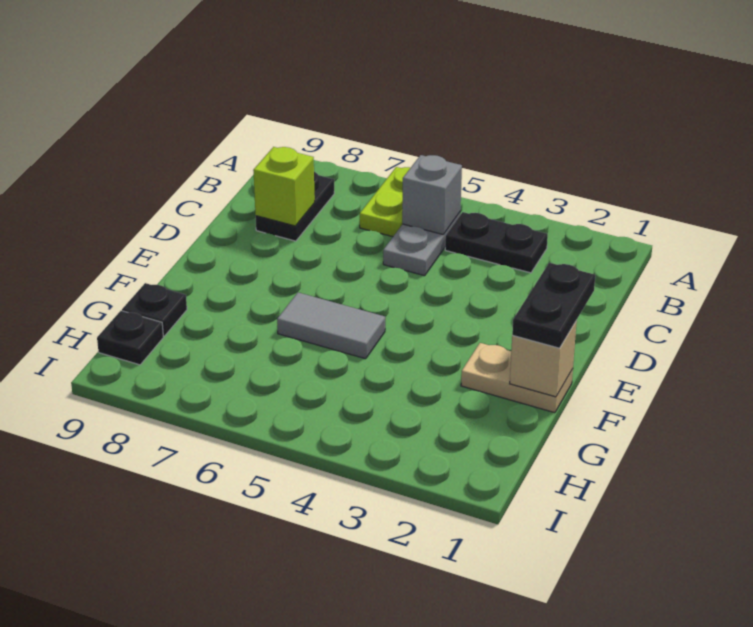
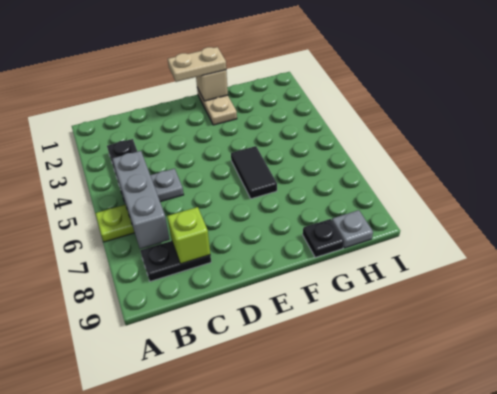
grey brick B5 level 2 -> grey brick B5:B7 level 2
black plate E1:F1 level 3 -> tan plate E1:F1 level 3
grey tile F5:F6 level 1 -> black tile F5:F6 level 1
black plate H9 level 1 -> grey plate H9 level 1

